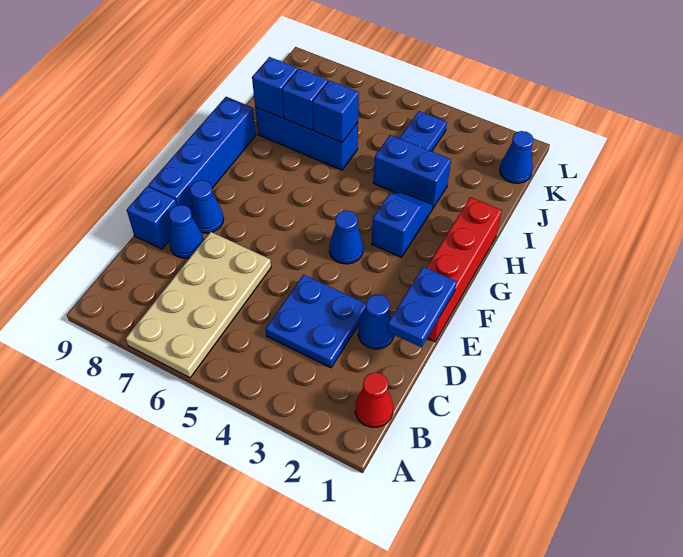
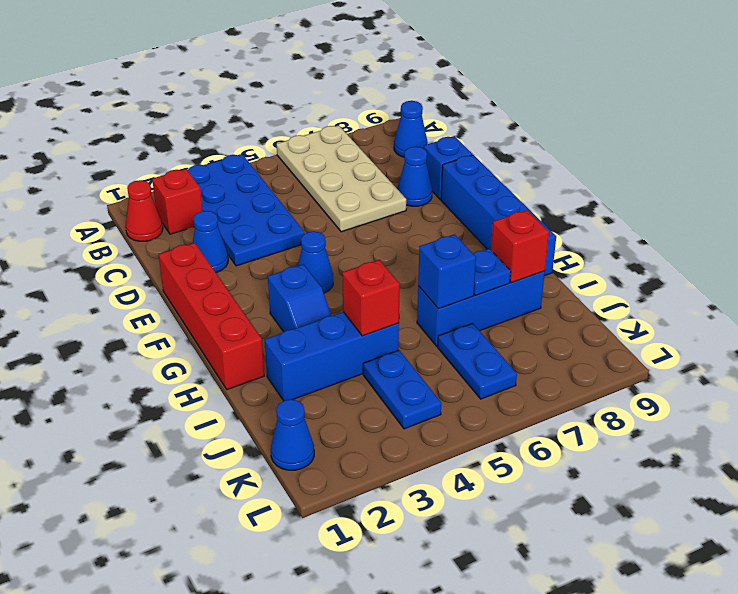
none -> red brick B2 level 1
blue plate C3:D4 level 1 -> blue plate A3:D4 level 1
blue plate D1:E1 level 2 -> blue plate J6:K6 level 1
blue cone E8 level 1 -> blue cone B9 level 1
blue brick I3:I4 level 1 -> blue brick I2:I4 level 1
none -> red brick I4 level 2
blue brick I7 level 2 -> blue plate I7 level 2
blue brick I8 level 2 -> red brick I8 level 2

